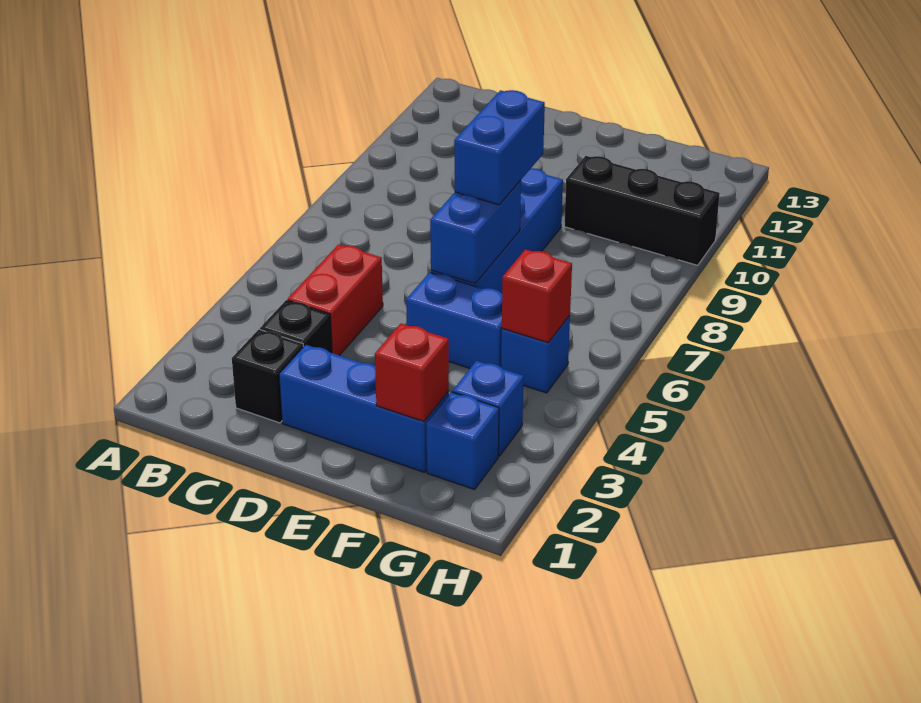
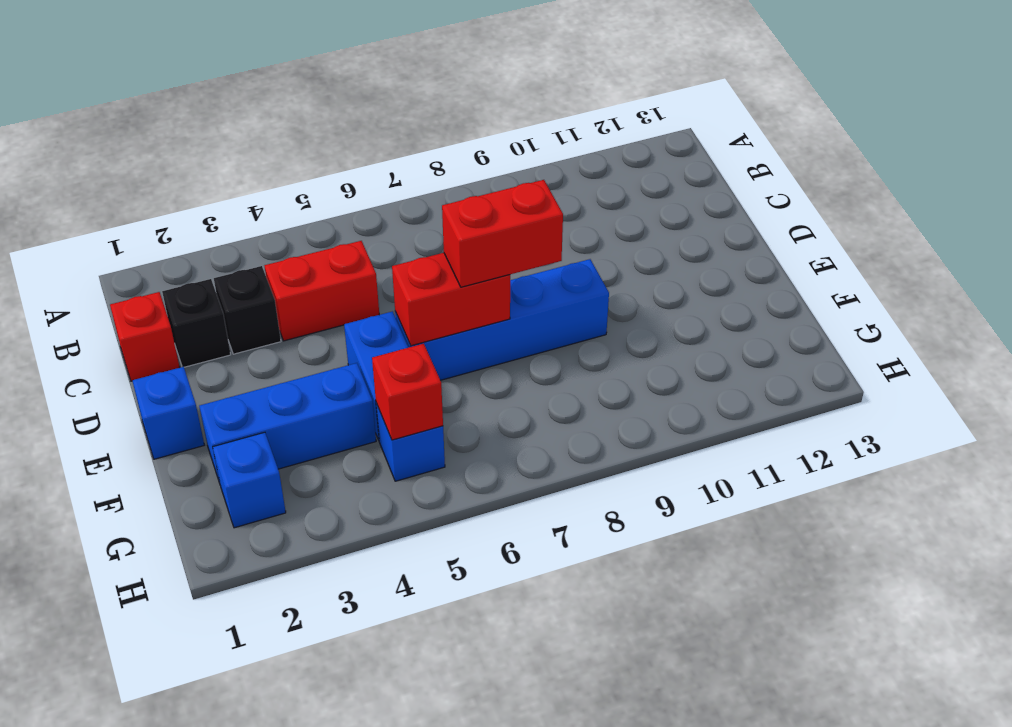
blue brick D2:F2 level 1 -> blue brick F2:F4 level 1
blue brick E6:E7 level 2 -> red brick E6:E7 level 2
blue brick E7:E8 level 3 -> red brick E7:E8 level 3
red brick F2 level 2 -> red brick C1 level 1
black brick F10:H10 level 1 -> none
blue brick G3 level 1 -> blue brick E1 level 1

